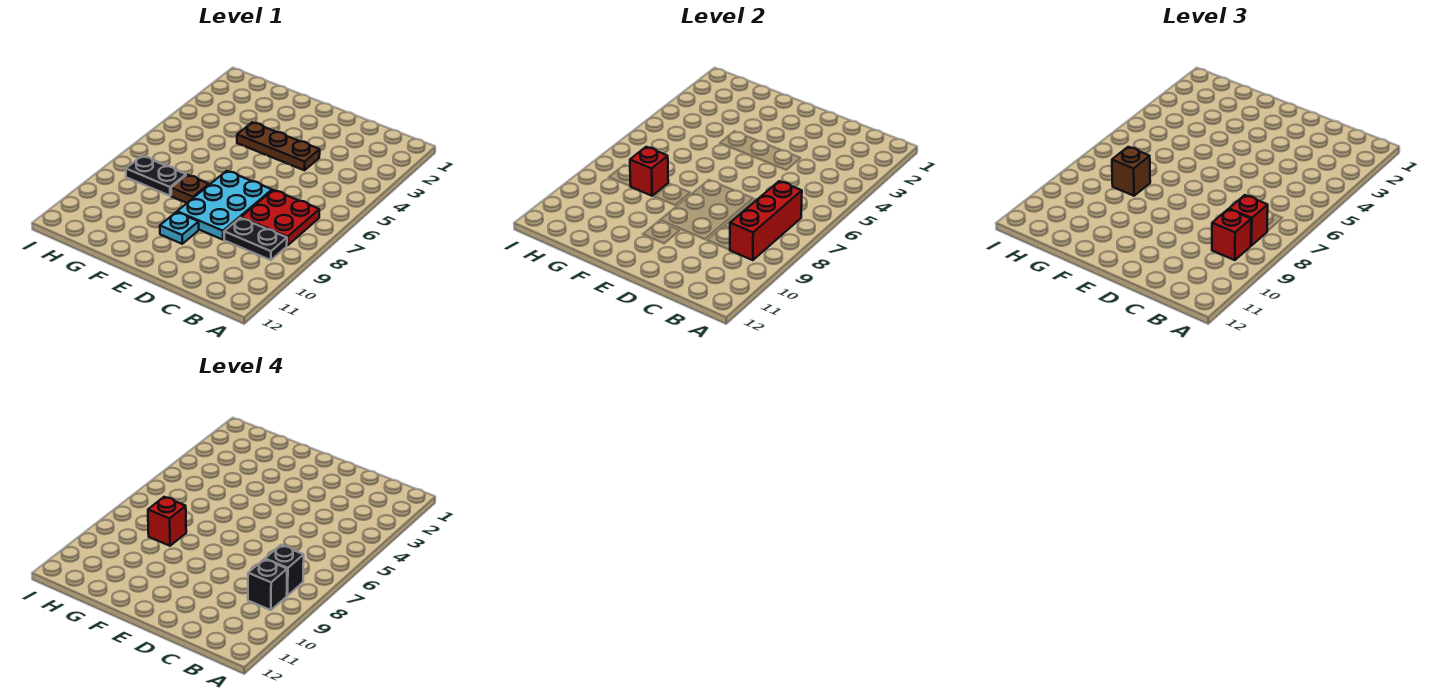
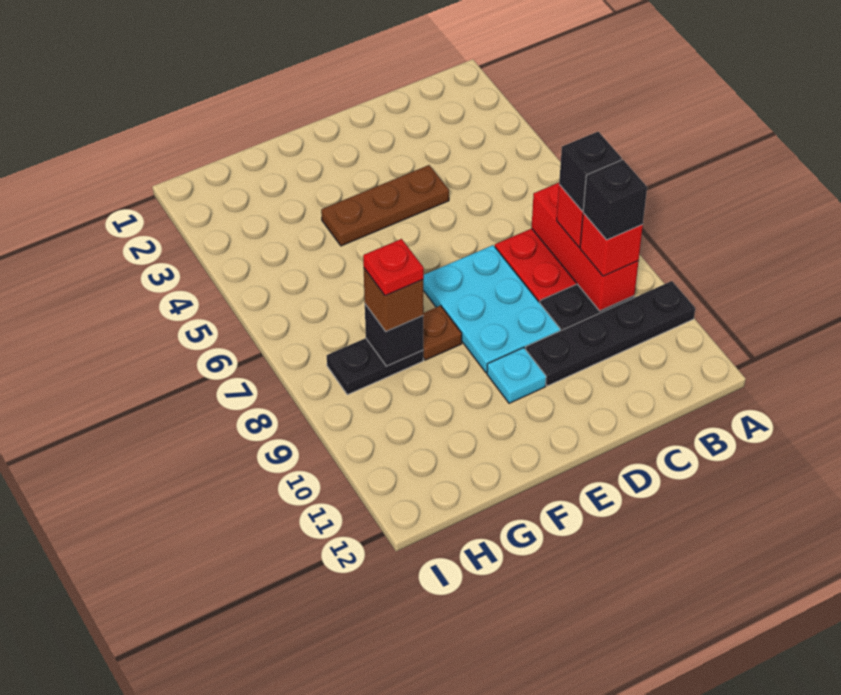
none -> black plate A10:D10 level 1
red brick G8 level 2 -> black brick G8 level 2
red brick G8 level 4 -> red plate G8 level 4

